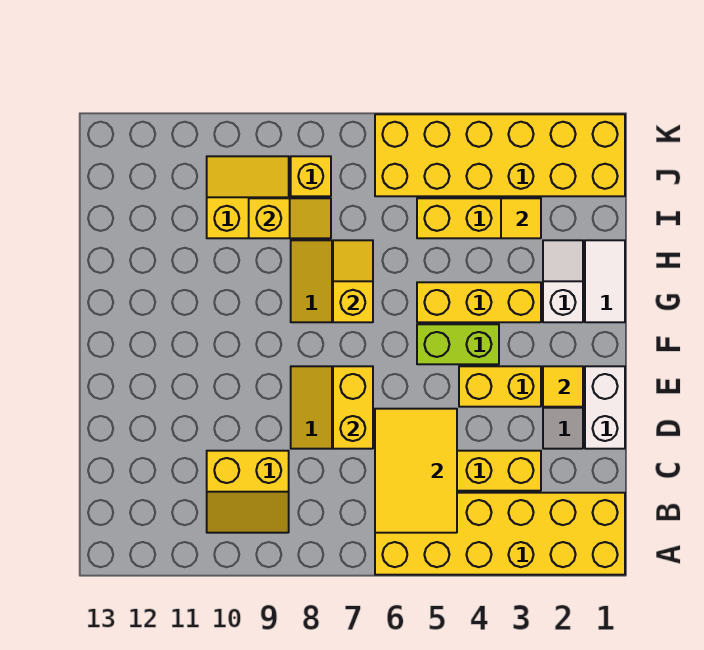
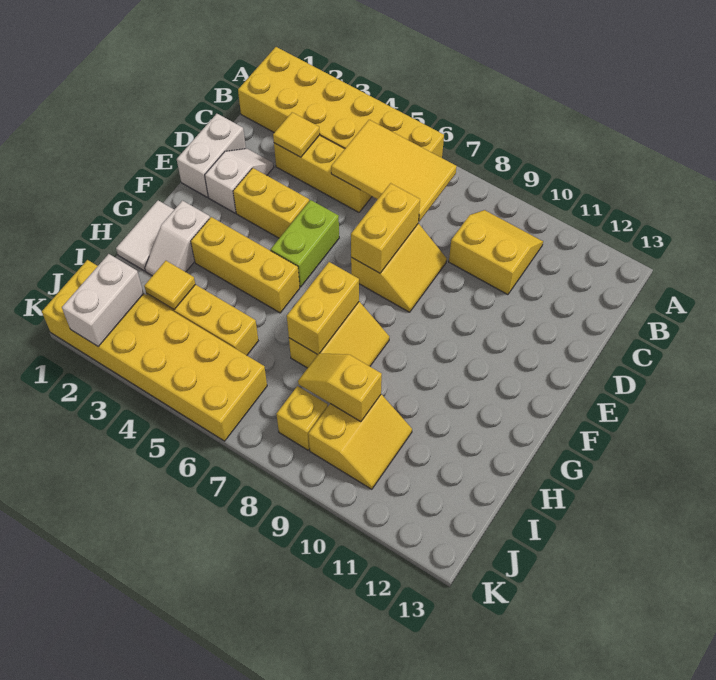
yellow tile B5:D6 level 2 -> yellow tile B5:C7 level 2
yellow tile E2 level 2 -> yellow tile C3 level 2
lime brick F4:F5 level 1 -> lime brick E5:F5 level 1
yellow slope G7:H7 level 2 top G -> yellow brick G7:H7 level 2
yellow slope I9:J10 level 1 top I -> yellow slope I9:J10 level 1 top 9
none -> white brick J2:K2 level 2

